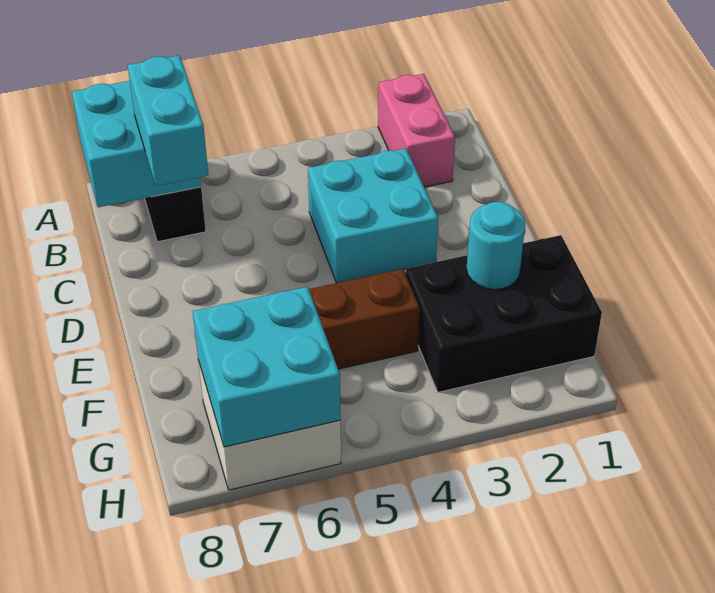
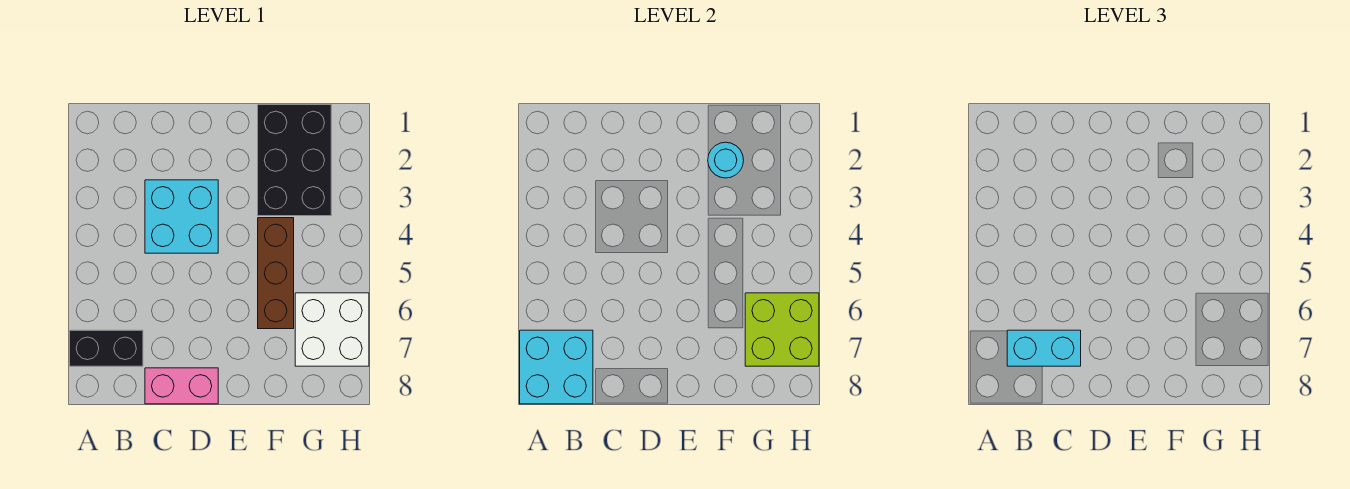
pink brick A2:B2 level 1 -> pink brick C8:D8 level 1
cyan brick G6:H7 level 2 -> lime brick G6:H7 level 2

